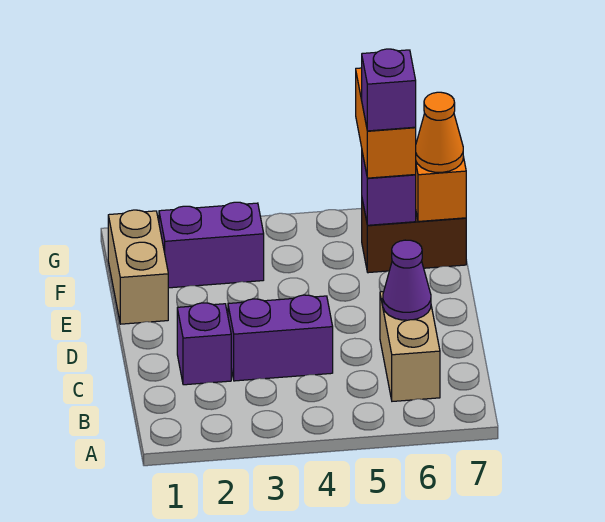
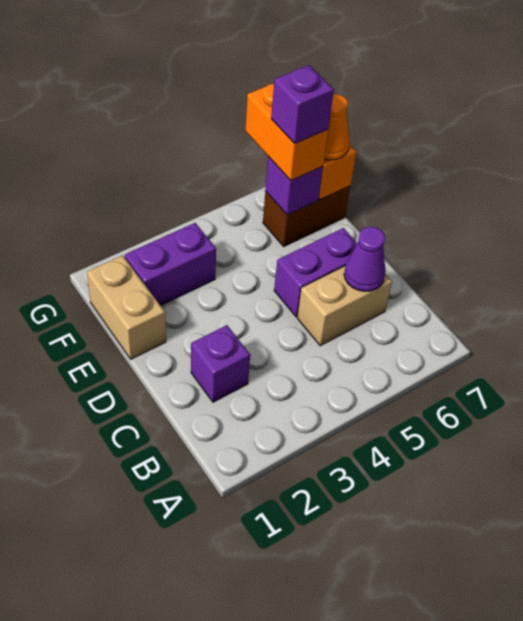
tan brick B6:C6 level 1 -> tan brick C5:C6 level 1
purple brick C3:C4 level 1 -> purple brick D5:D6 level 1

